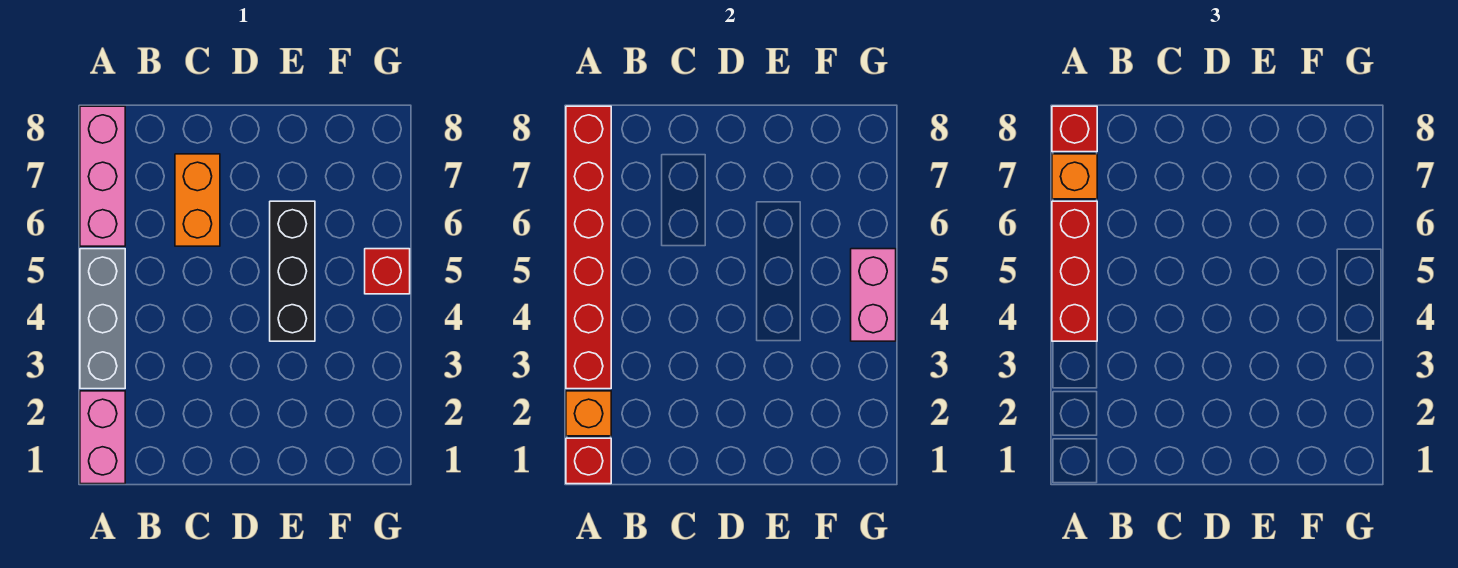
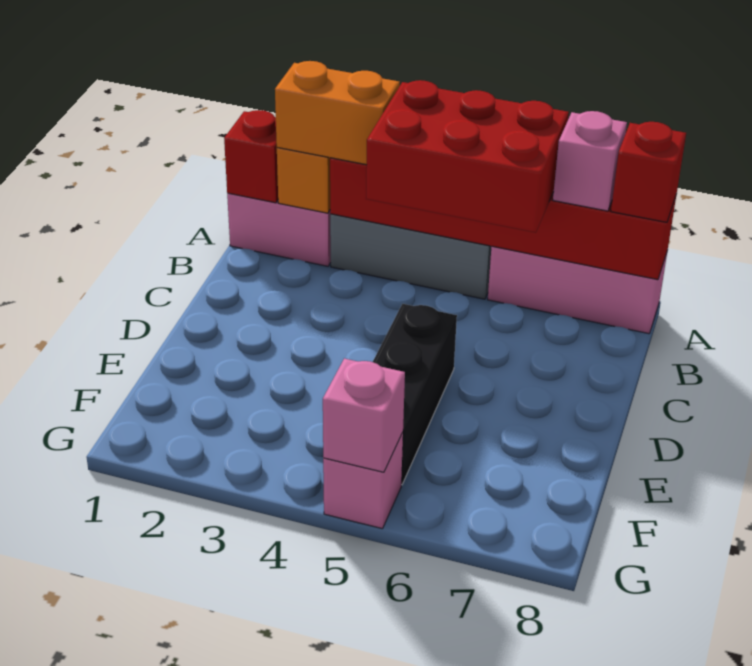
red brick A4:A6 level 3 -> red brick A4:B6 level 3
orange brick A7 level 3 -> pink brick A7 level 3
orange brick C6:C7 level 1 -> orange brick A2:A3 level 3
black brick E4:E6 level 1 -> black brick D5:F5 level 1
pink brick G4:G5 level 2 -> pink brick G5 level 2
red brick G5 level 1 -> pink brick G5 level 1

